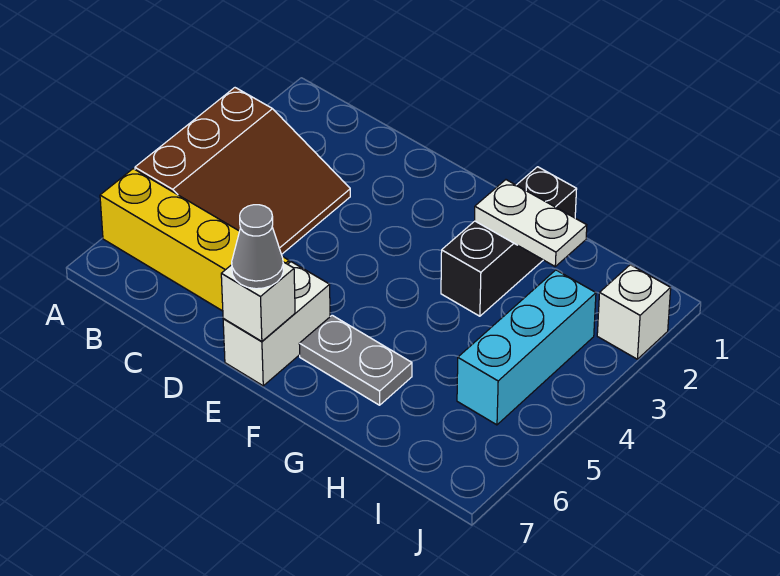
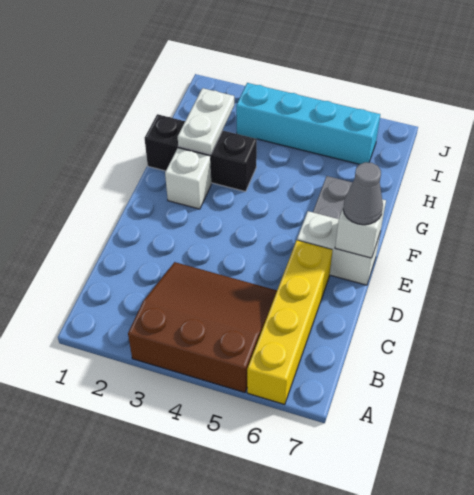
cyan brick I3:I5 level 1 -> cyan brick I3:I6 level 1
white brick J2 level 1 -> white brick F2 level 1

